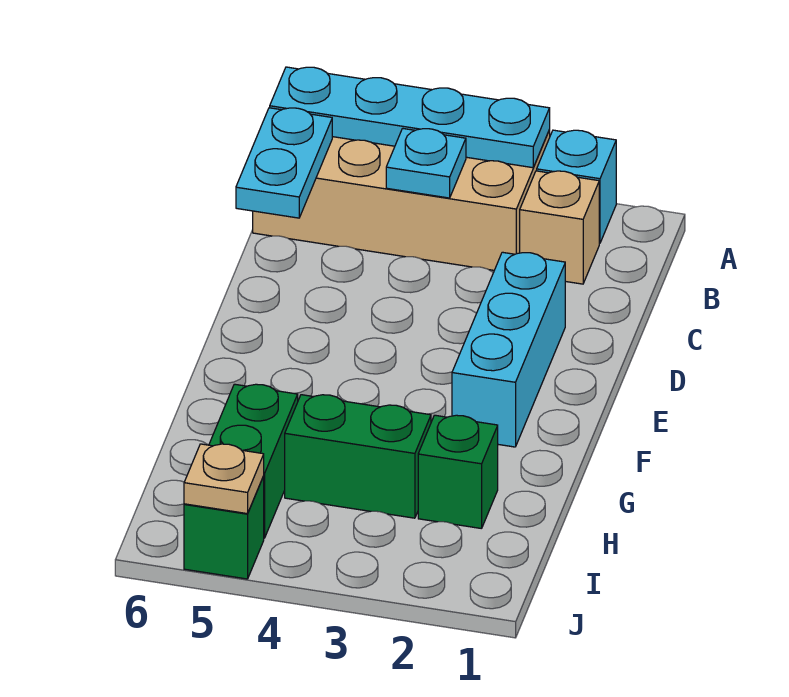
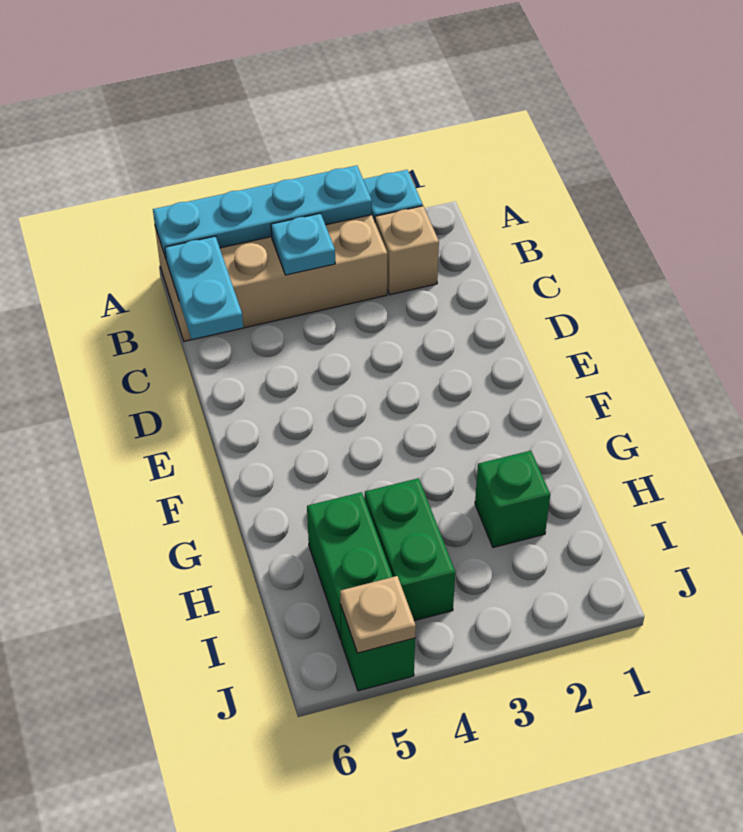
cyan brick D2:F2 level 1 -> none
green brick H3:H4 level 1 -> green brick H4:I4 level 1

